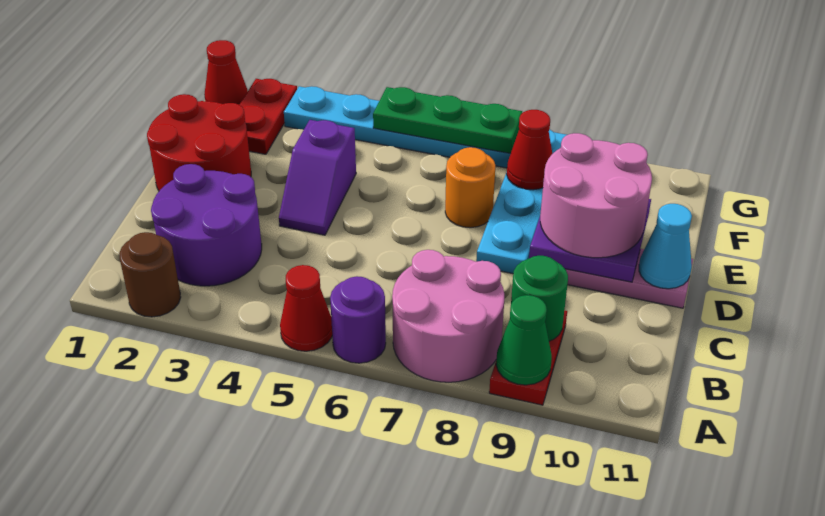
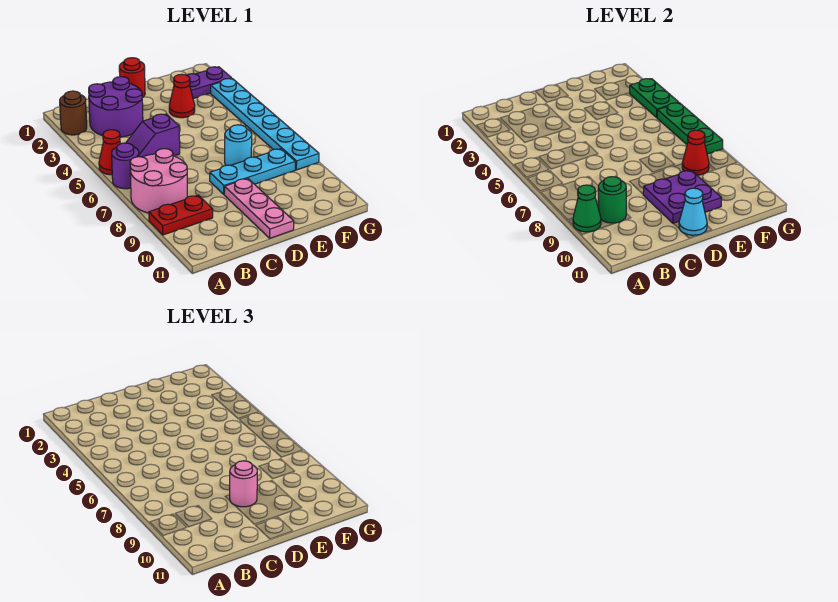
red round brick D1:E2 level 1 -> red round brick D1 level 1
purple slope D4:E4 level 1 top E -> purple slope B5:C5 level 1 top C
pink round brick D9:E10 level 3 -> pink round brick D9 level 3
orange round brick E7 level 1 -> cyan round brick E7 level 1
red plate F2:G2 level 1 -> purple plate F2:G2 level 1
red cone G1 level 1 -> red cone E3 level 1
none -> green plate G3:G4 level 2

